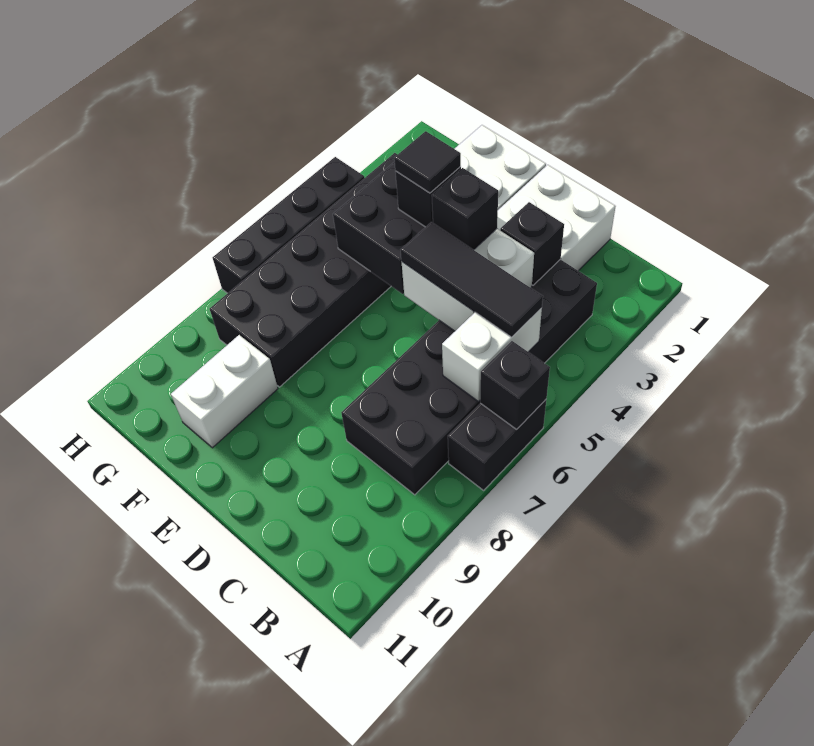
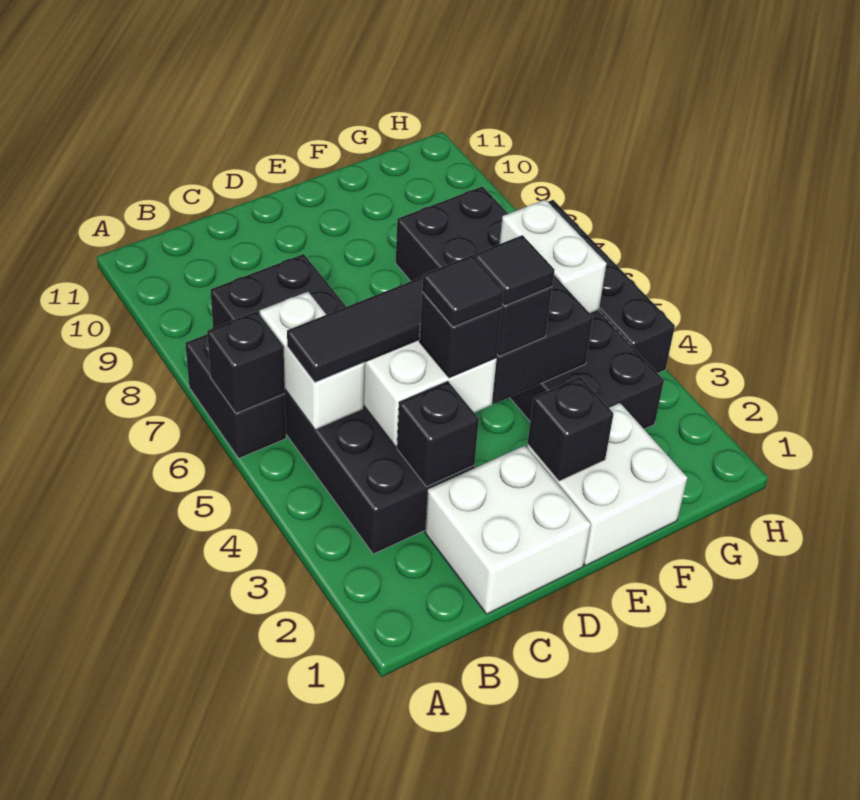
none -> black tile D4 level 4
none -> black brick E2 level 2
white brick F9:F10 level 1 -> white brick G5:G6 level 2

